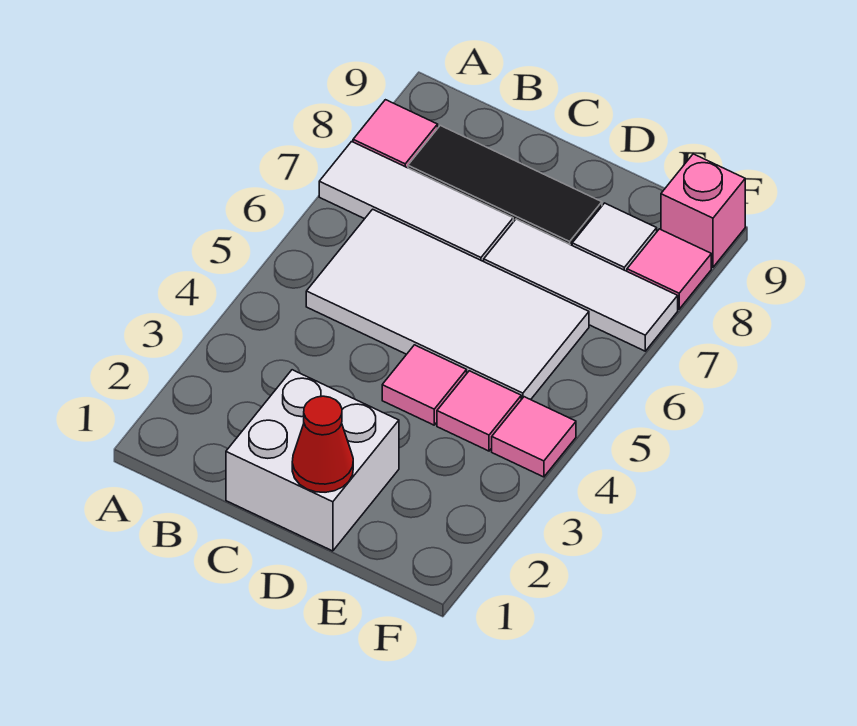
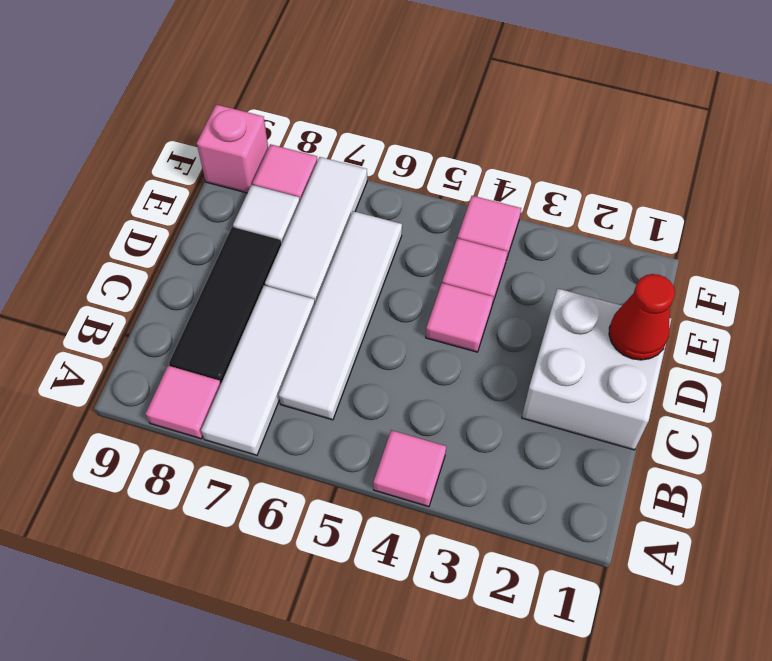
none -> pink tile A4 level 1
white tile B5:E6 level 1 -> white tile B6:E6 level 1

